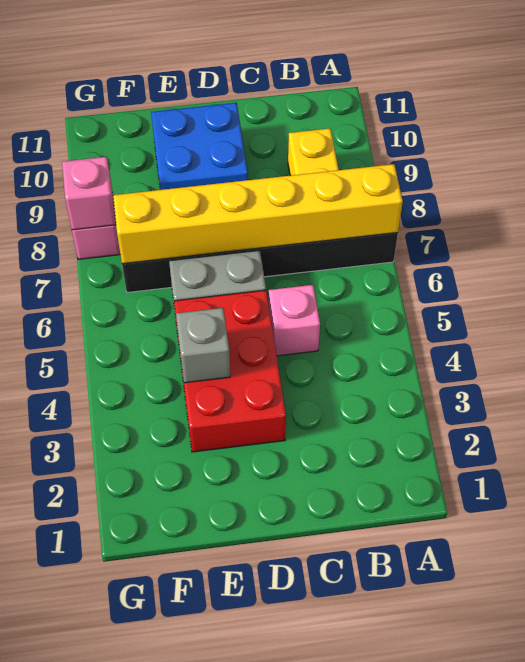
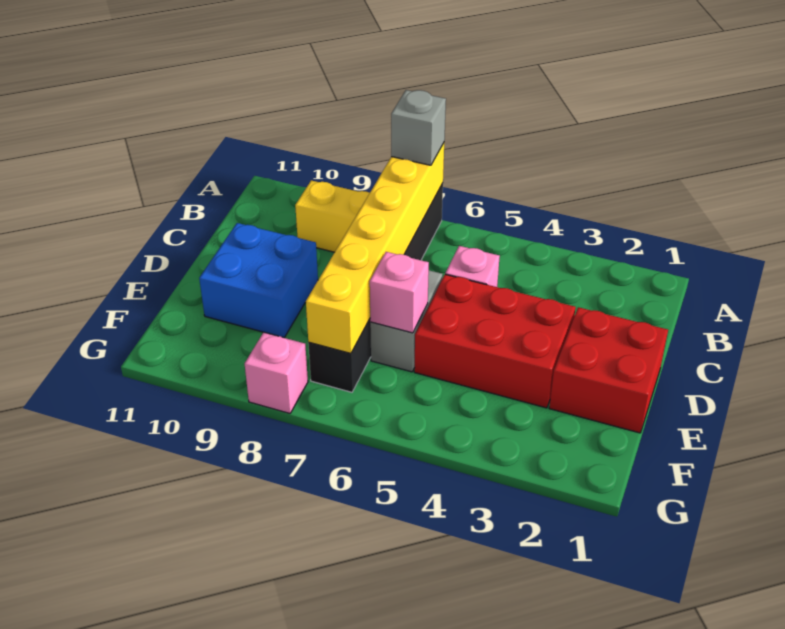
none -> red brick D1:E2 level 1
grey brick E4 level 2 -> grey brick A7 level 3
pink brick G8 level 2 -> pink brick E6 level 2

